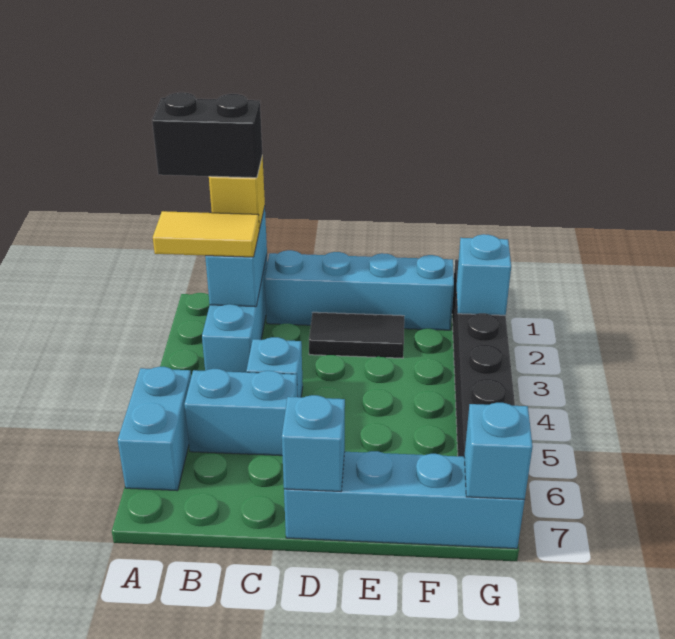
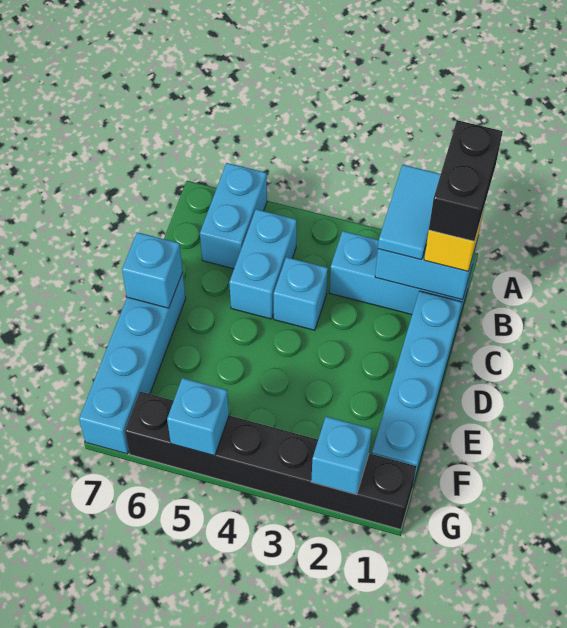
yellow tile A2:B2 level 3 -> cyan tile A2:B2 level 3
cyan brick A5:A6 level 1 -> cyan brick A6:B6 level 1
black tile D2:E2 level 1 -> none
cyan brick G7 level 2 -> cyan brick G5 level 2

